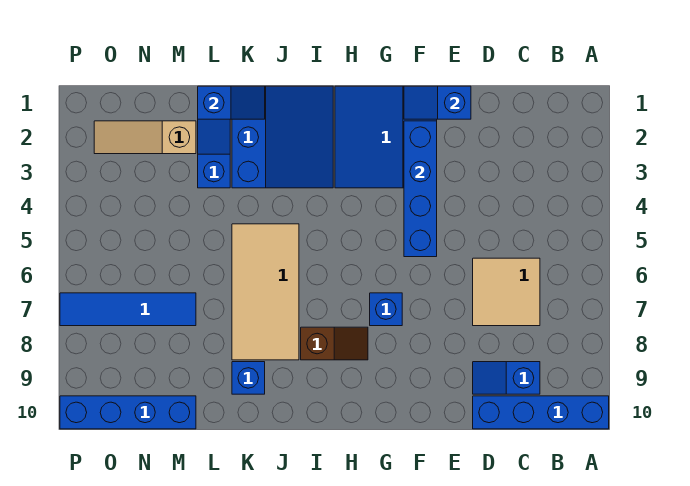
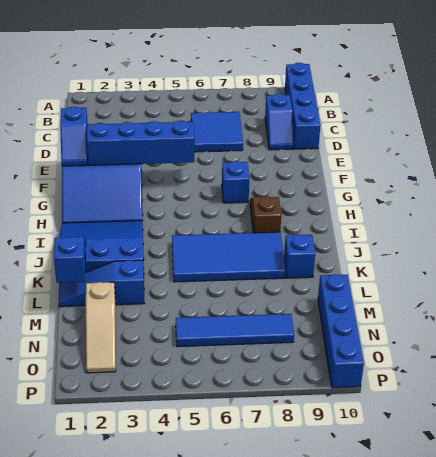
tan tile C6:D7 level 1 -> blue tile C6:D7 level 1
tan tile J5:K8 level 1 -> blue tile J5:K8 level 1
blue tile M7:P7 level 1 -> blue tile N5:N8 level 1

